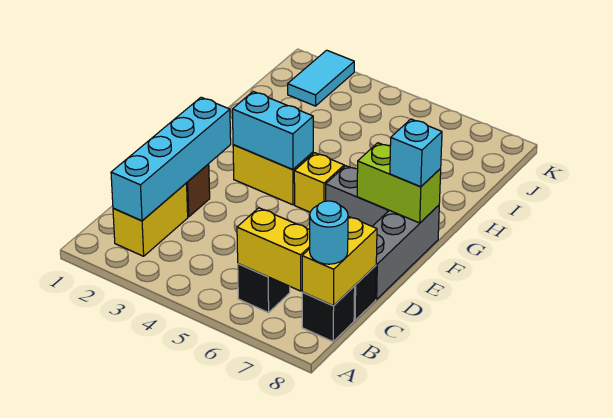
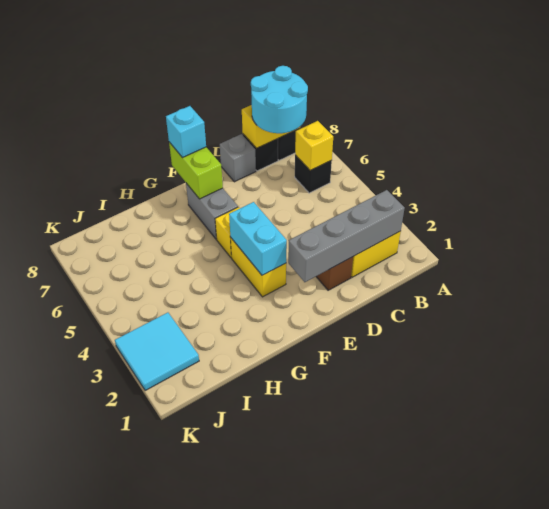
cyan brick B2:E2 level 2 -> grey brick B2:E2 level 2
yellow brick B6:B7 level 2 -> yellow brick B6 level 2
cyan round brick B8 level 3 -> cyan round brick B7:C8 level 3
grey brick D8:F8 level 1 -> grey brick D8 level 1
cyan tile J2:K2 level 1 -> cyan tile J2:K3 level 1

